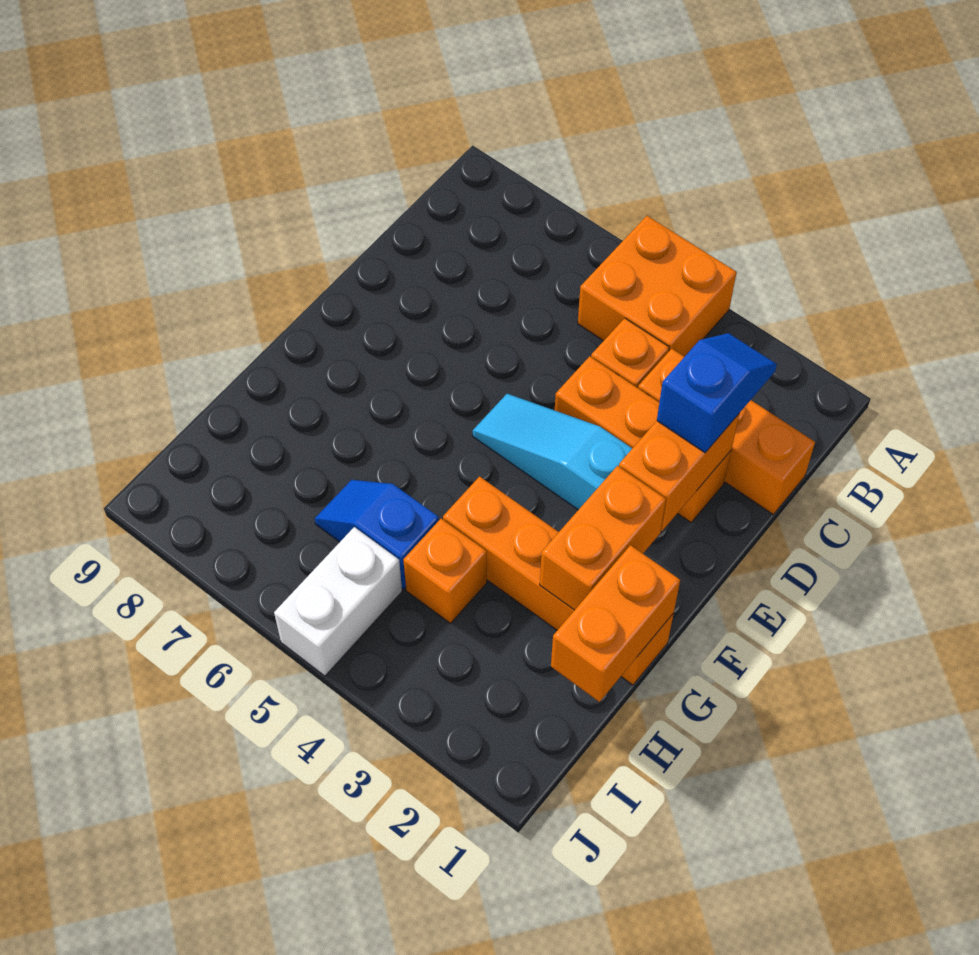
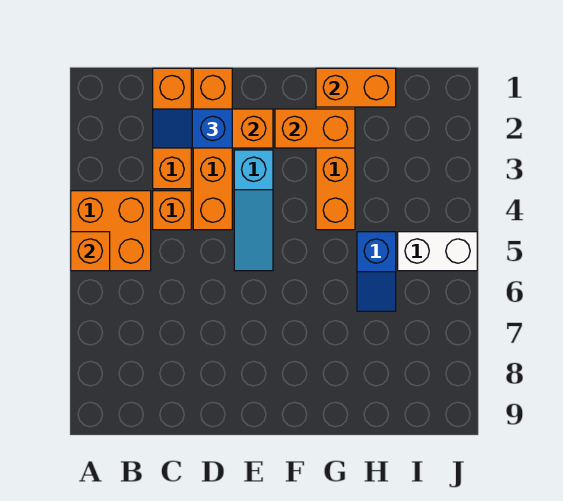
orange brick D2:D4 level 1 -> orange brick D1:D4 level 1
orange brick H4 level 1 -> orange brick A5 level 2

